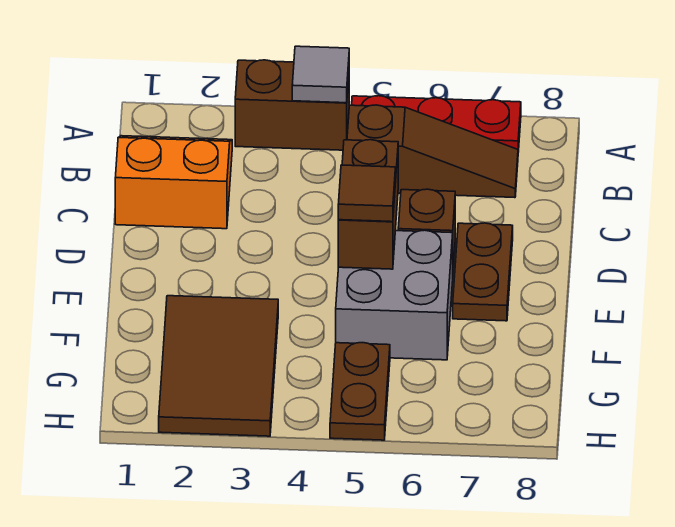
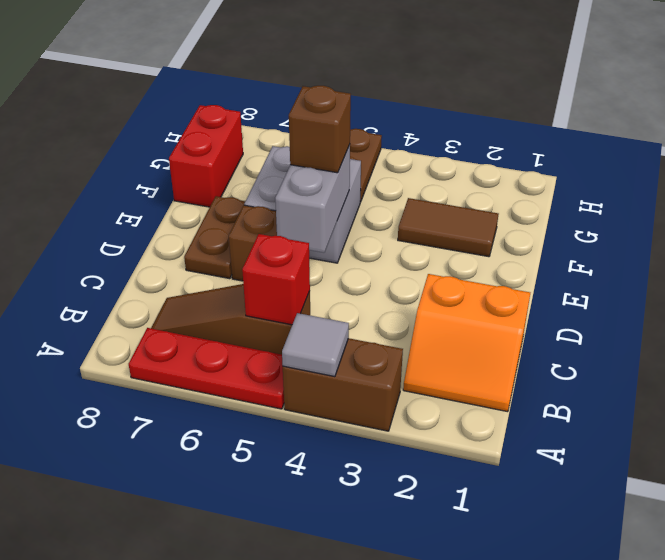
none -> red brick B5 level 2
brown brick D5:E5 level 2 -> grey brick D5:E5 level 2
brown tile E5 level 3 -> brown brick E5 level 3
brown tile F2:H3 level 1 -> brown tile F2:F3 level 1
none -> red brick F8:G8 level 1

